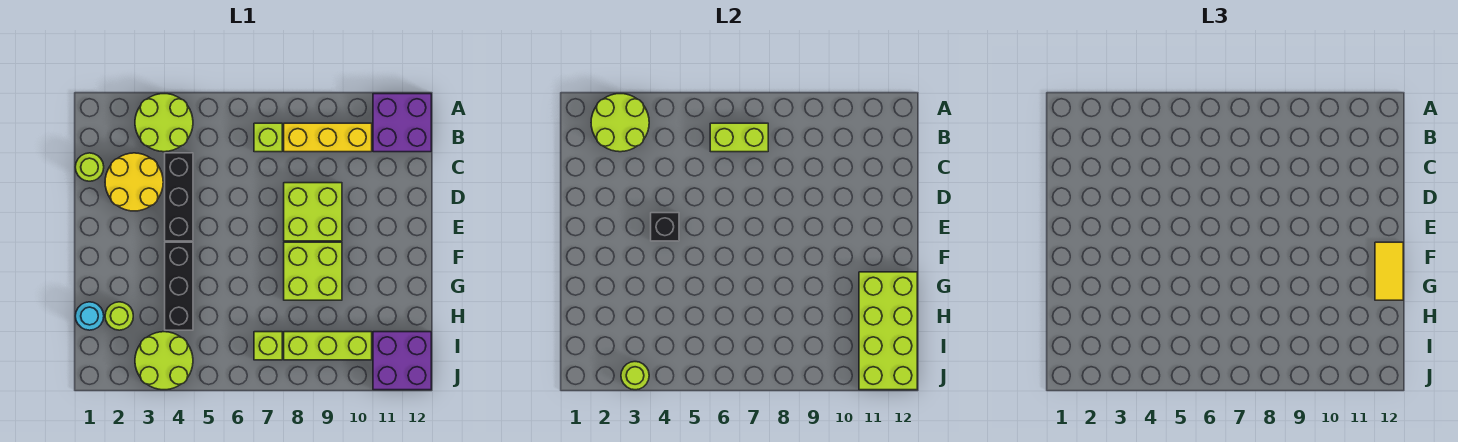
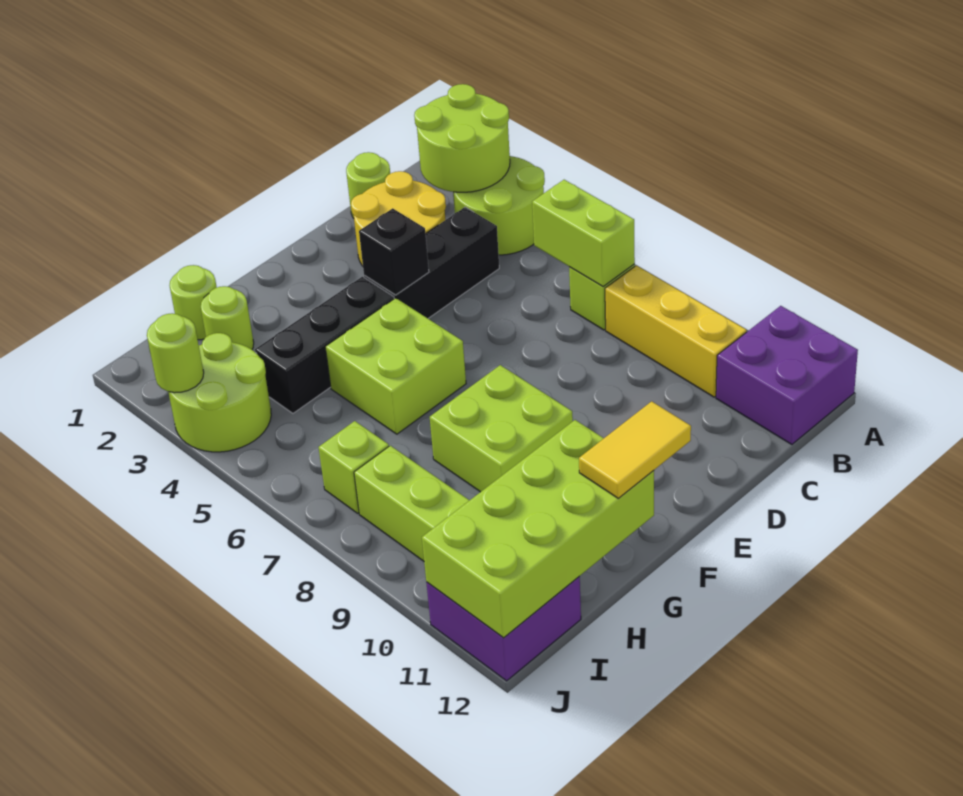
lime brick D8:E9 level 1 -> lime brick F5:G6 level 1
cyan round brick H1 level 1 -> lime round brick H1 level 1

